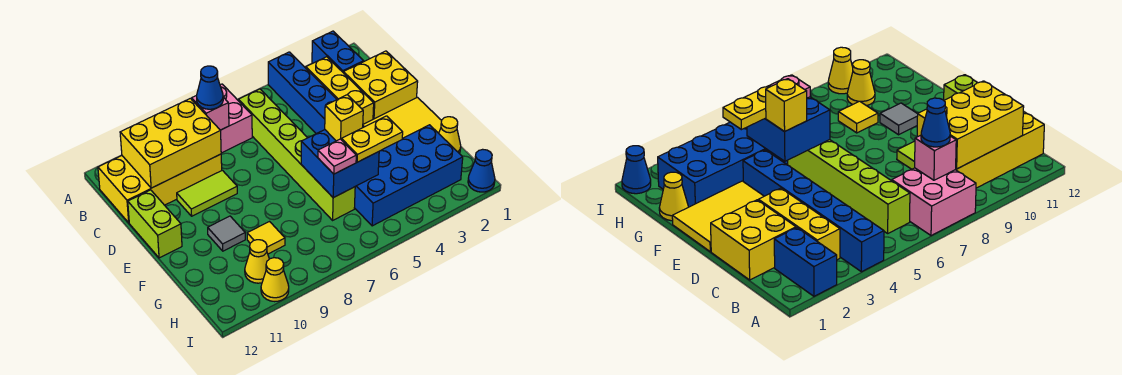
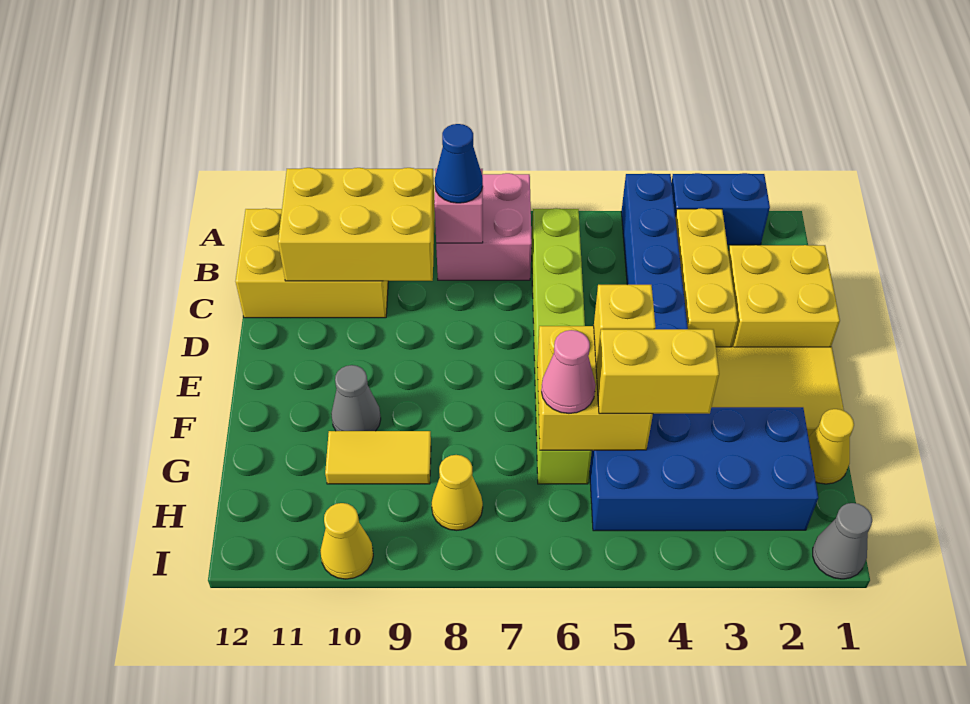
blue brick A2:B2 level 1 -> blue brick A2:A3 level 1
yellow brick B9:C12 level 1 -> yellow brick B10:C12 level 1
lime tile D9:D10 level 1 -> none
lime brick D12:E12 level 1 -> none
blue brick F5:G6 level 2 -> yellow brick F5:G6 level 2
grey tile F10 level 1 -> grey cone F10 level 1
yellow plate G4:G5 level 3 -> yellow brick G4:G5 level 3
pink plate G6 level 3 -> pink cone G6 level 3
yellow tile G9 level 1 -> yellow tile G9:G10 level 1
yellow cone H10 level 1 -> yellow cone H8 level 1
blue cone I1 level 1 -> grey cone I1 level 1

